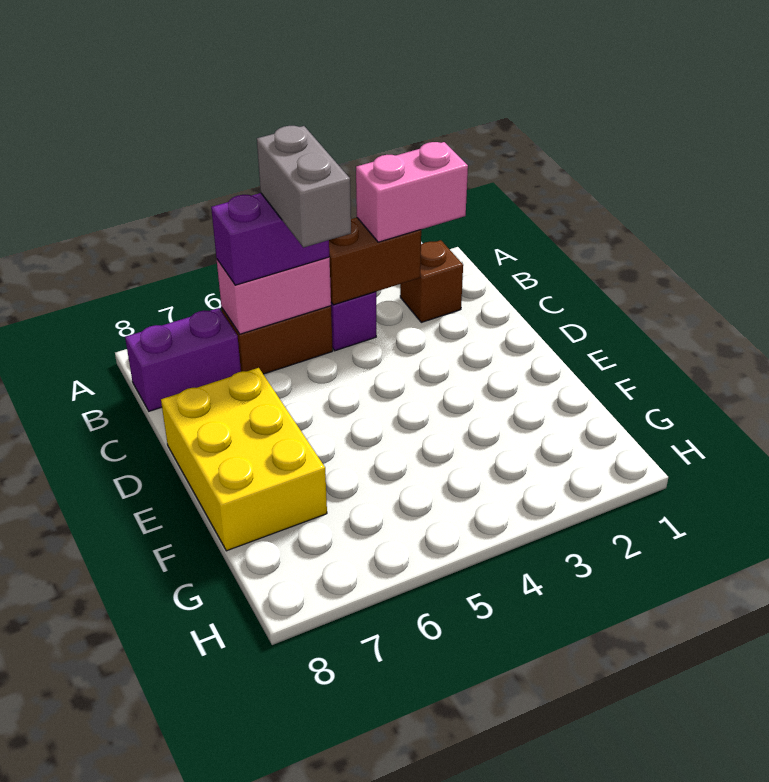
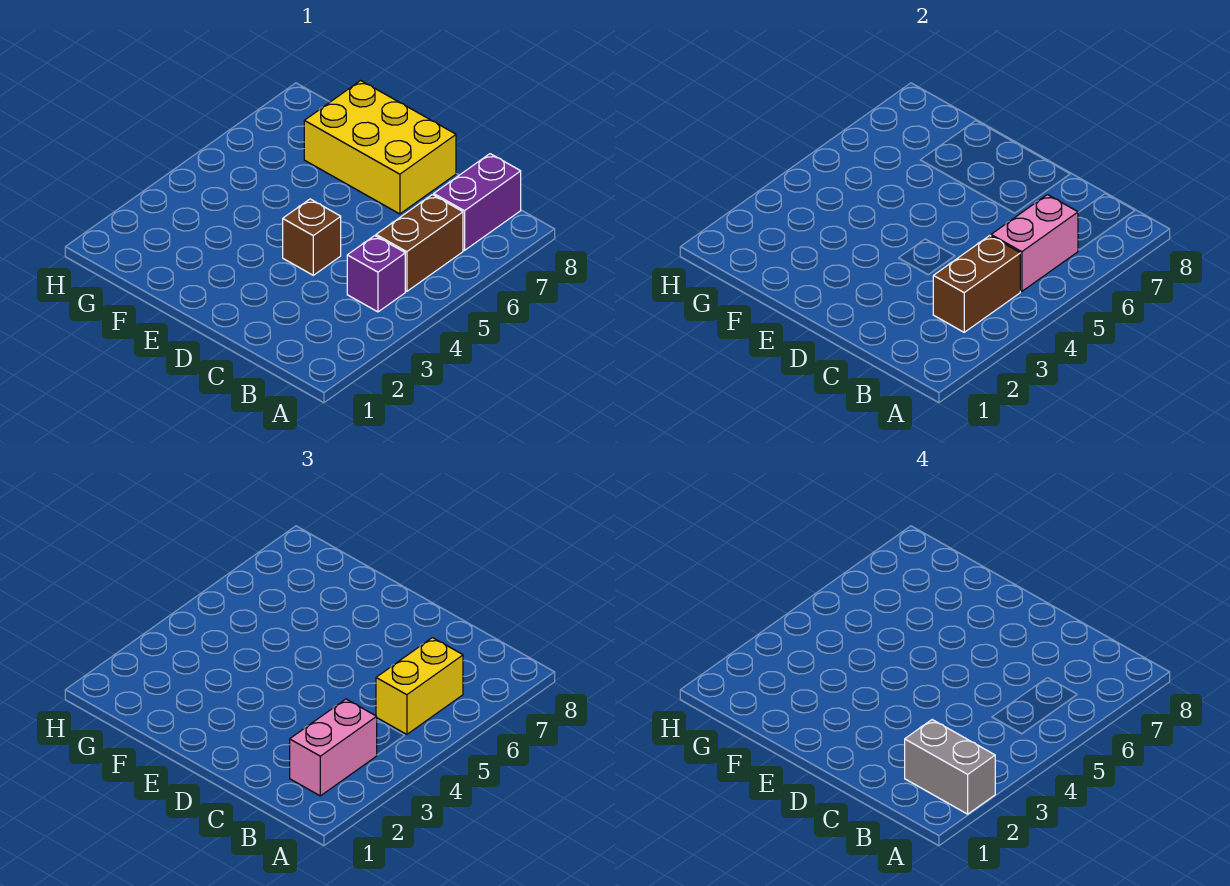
brown brick B2 level 1 -> brown brick D4 level 1
purple brick B5:B6 level 3 -> yellow brick B5:B6 level 3
grey brick B5:C5 level 4 -> grey brick A2:B2 level 4

